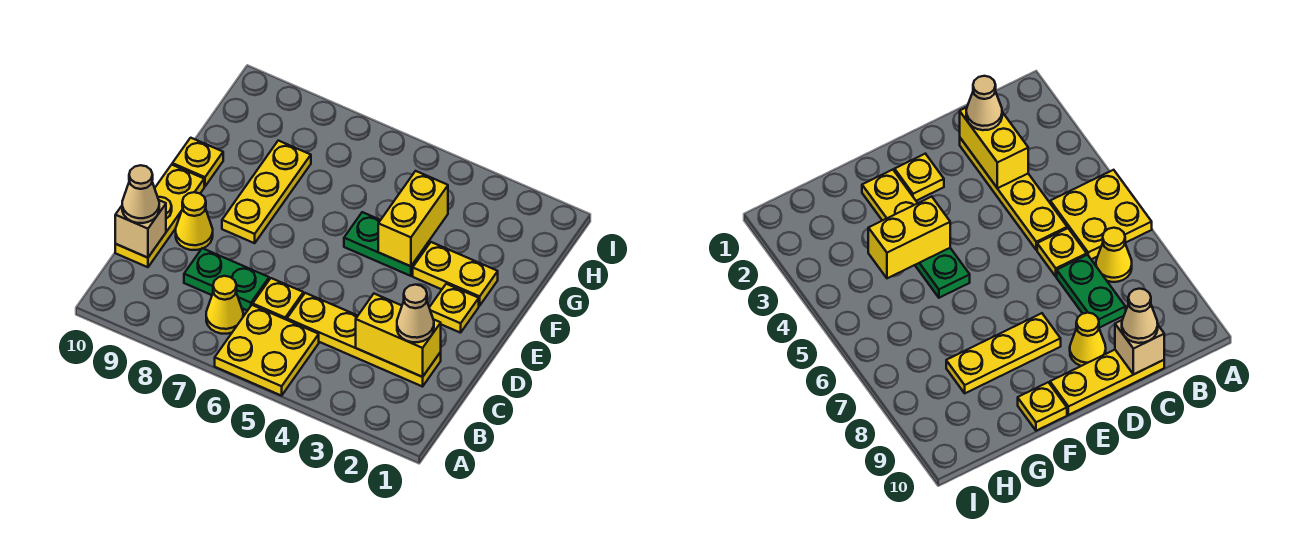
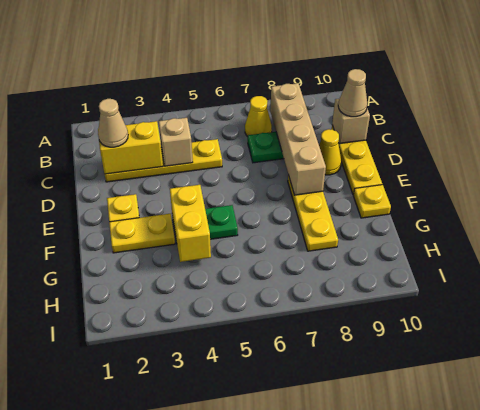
yellow plate A5:B6 level 1 -> none
none -> tan brick B8:E8 level 2
none -> tan brick C4 level 2
yellow plate C6 level 1 -> none

